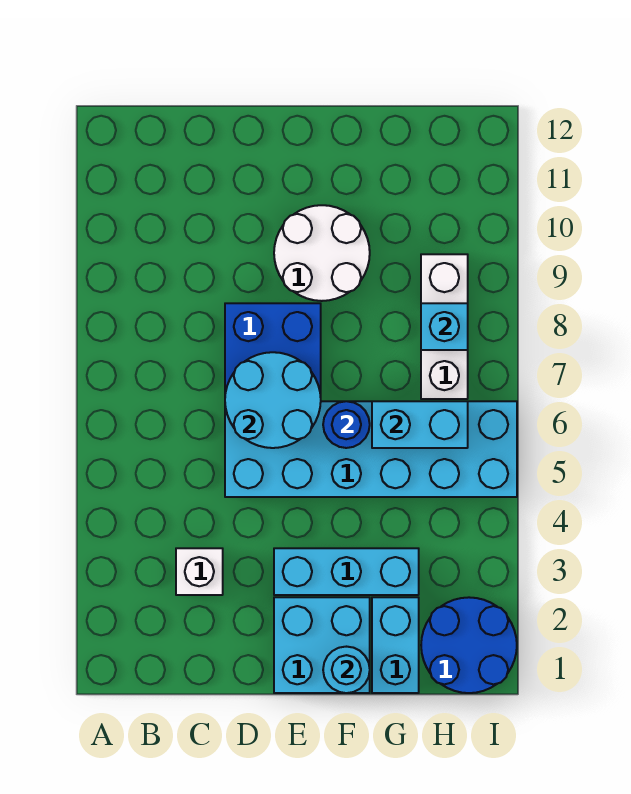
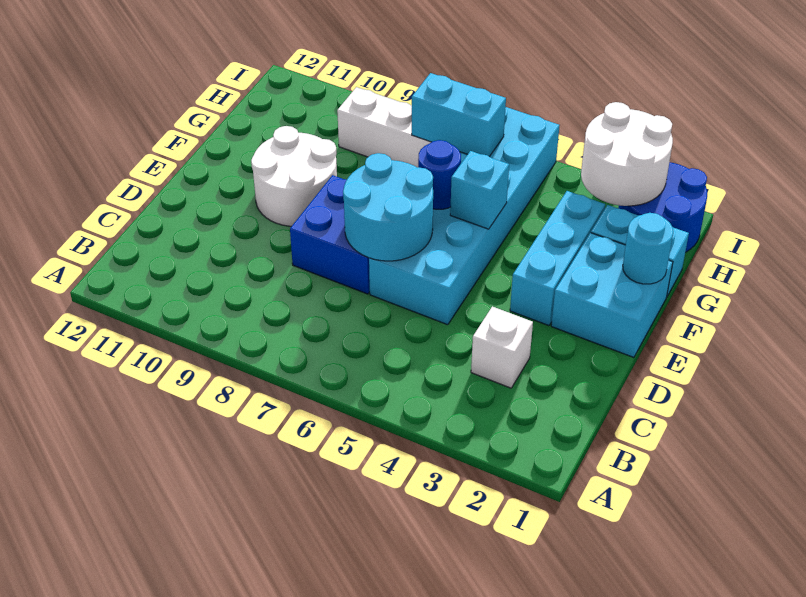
cyan brick G6:H6 level 2 -> cyan brick H6:H7 level 2
none -> white round brick H2:I3 level 2
cyan brick H8 level 2 -> cyan brick F5 level 2

